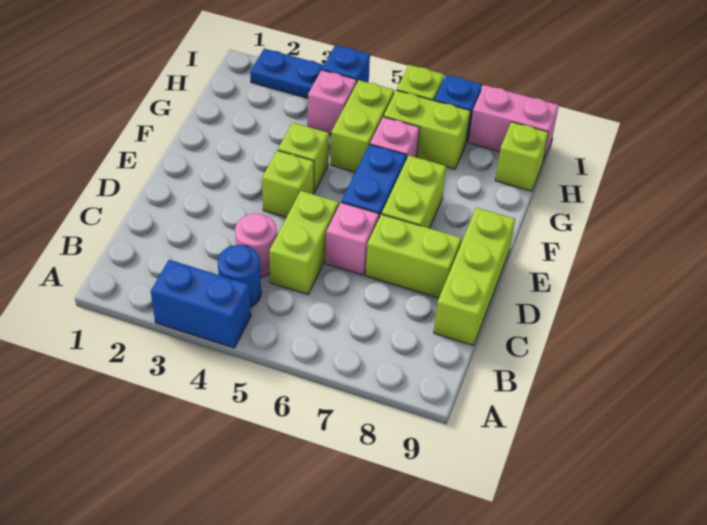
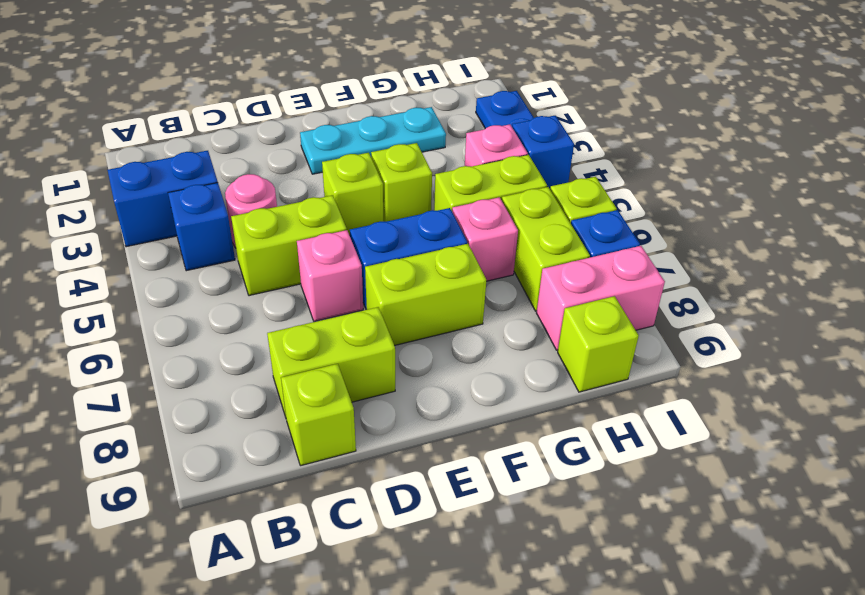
blue brick A3:A4 level 1 -> blue brick A3:B3 level 1
blue round brick B4 level 1 -> blue brick B4 level 1
lime brick C9:E9 level 1 -> lime brick C9 level 1
lime brick D7:D8 level 1 -> lime brick C8:D8 level 1
none -> cyan plate E2:G2 level 1
pink brick I8:I9 level 1 -> pink brick H8:I8 level 1

